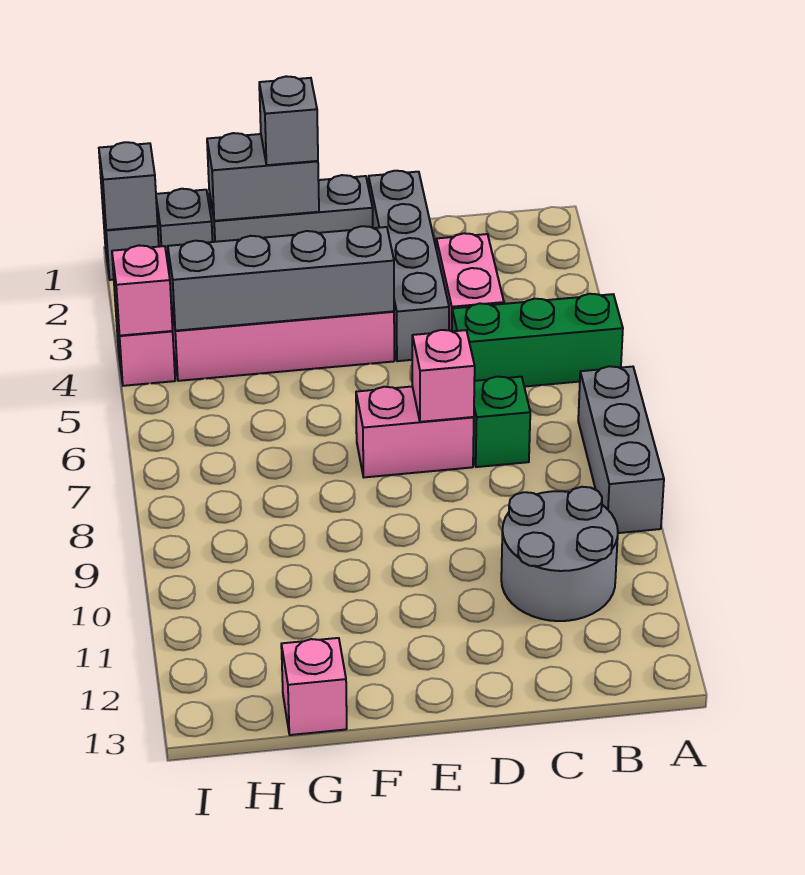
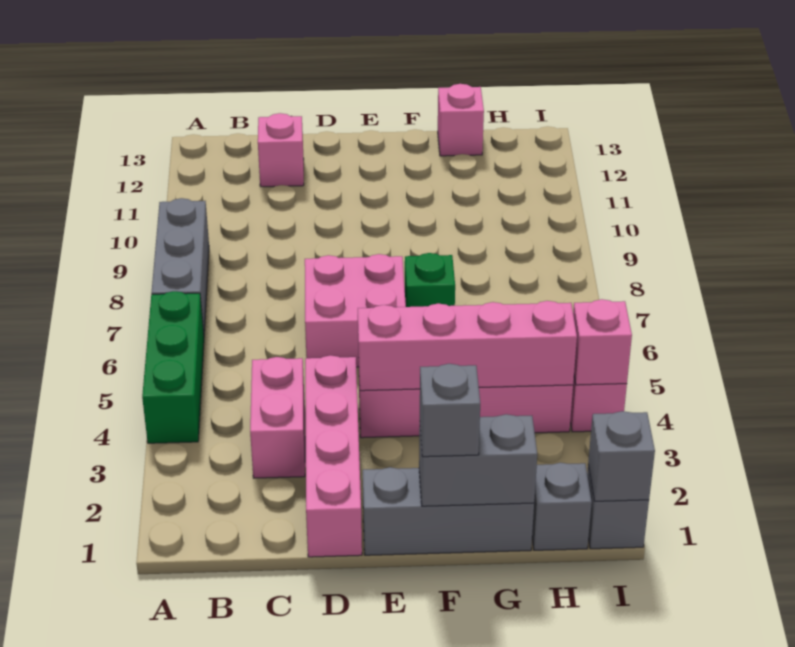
green brick A5:C5 level 1 -> green brick A4:A6 level 1
grey round brick B10:C11 level 1 -> none
green brick C7 level 1 -> green brick F7 level 1
grey brick D1:D4 level 1 -> pink brick D1:D4 level 1
pink brick D7:E7 level 1 -> pink brick D6:E7 level 1
pink brick D7 level 2 -> pink brick C12 level 1
grey brick E4:H4 level 2 -> pink brick E4:H4 level 2

